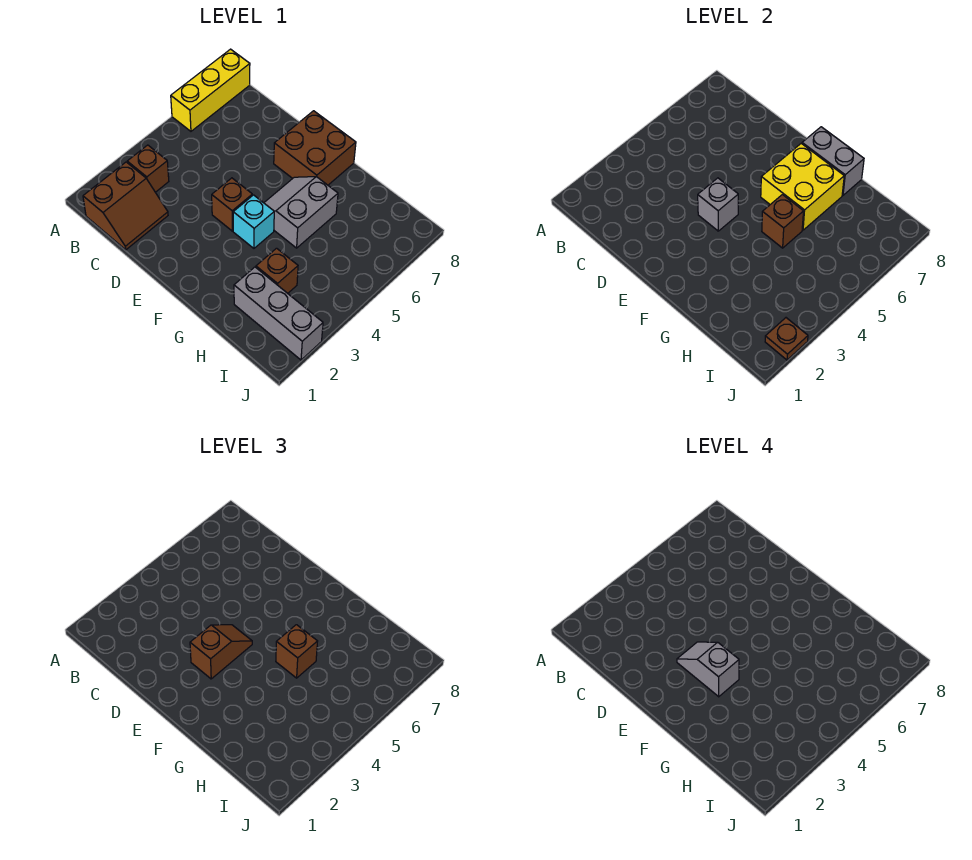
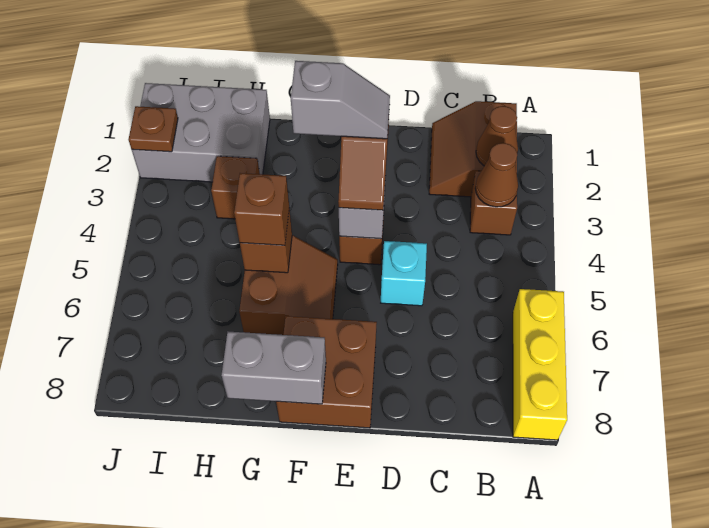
none -> brown cone B2 level 2
none -> brown cone B3 level 2
cyan brick F4 level 1 -> cyan brick D5 level 1
grey slope F5:G6 level 1 top G -> brown slope F5:G6 level 1 top G
yellow brick F6:G7 level 2 -> none
grey brick H2:J2 level 1 -> grey brick H1:J2 level 1

